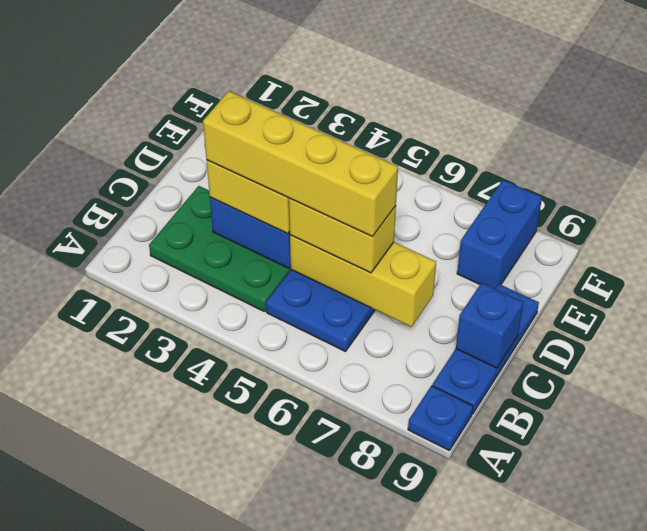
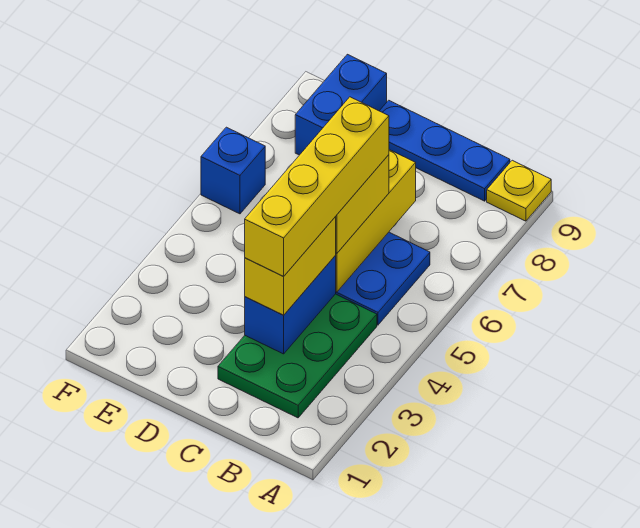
blue plate A9 level 1 -> yellow plate A9 level 1
blue brick C9 level 2 -> blue brick F6 level 1
blue brick E8:F8 level 1 -> blue brick E8:E9 level 1

